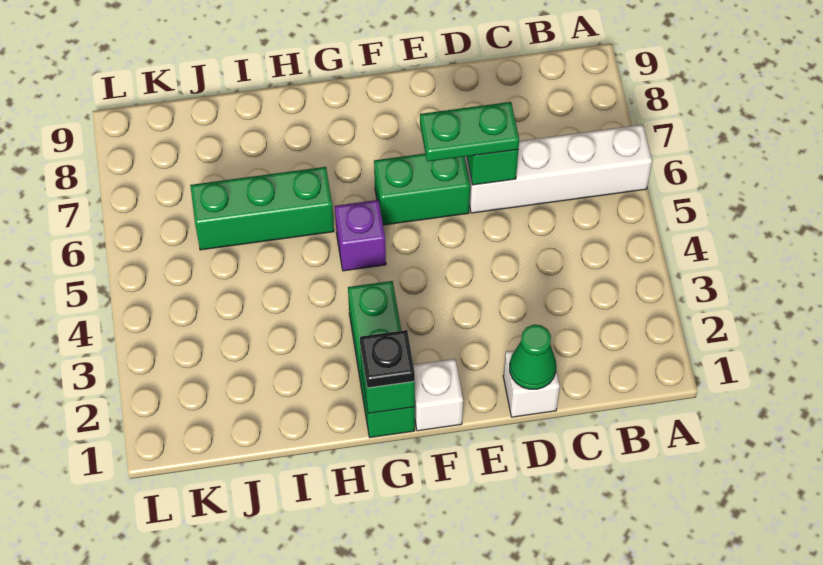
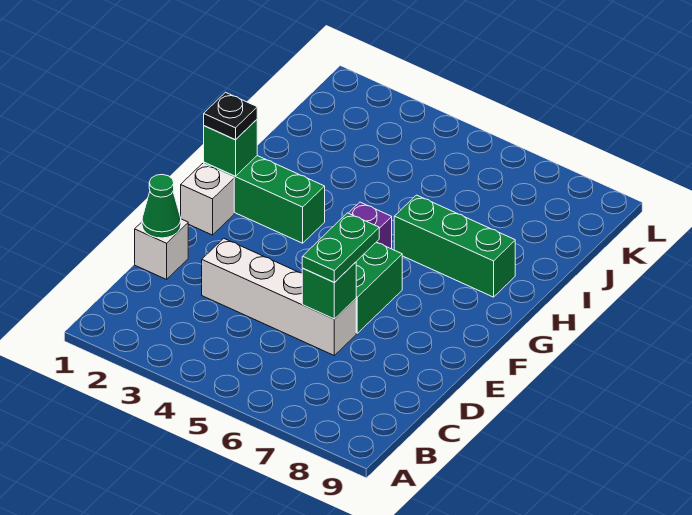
white brick A6:D6 level 1 -> white brick D3:D6 level 1
green brick H6:J6 level 1 -> green brick H6:H8 level 1

